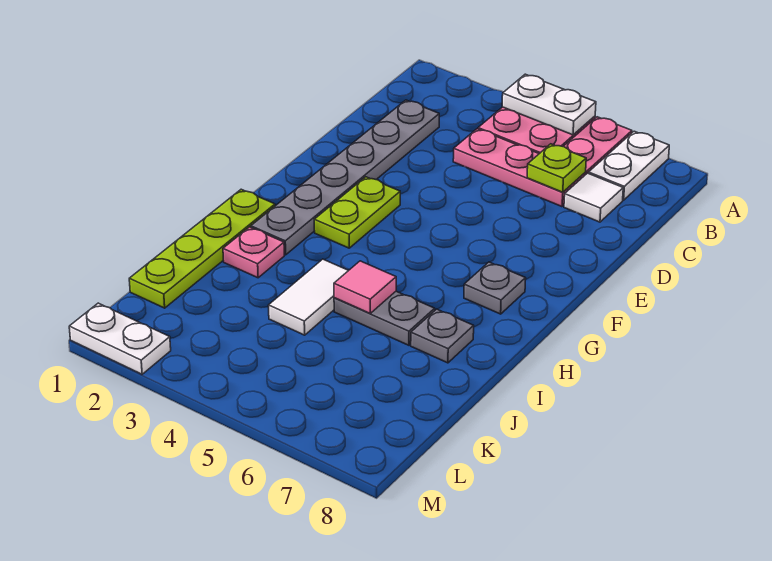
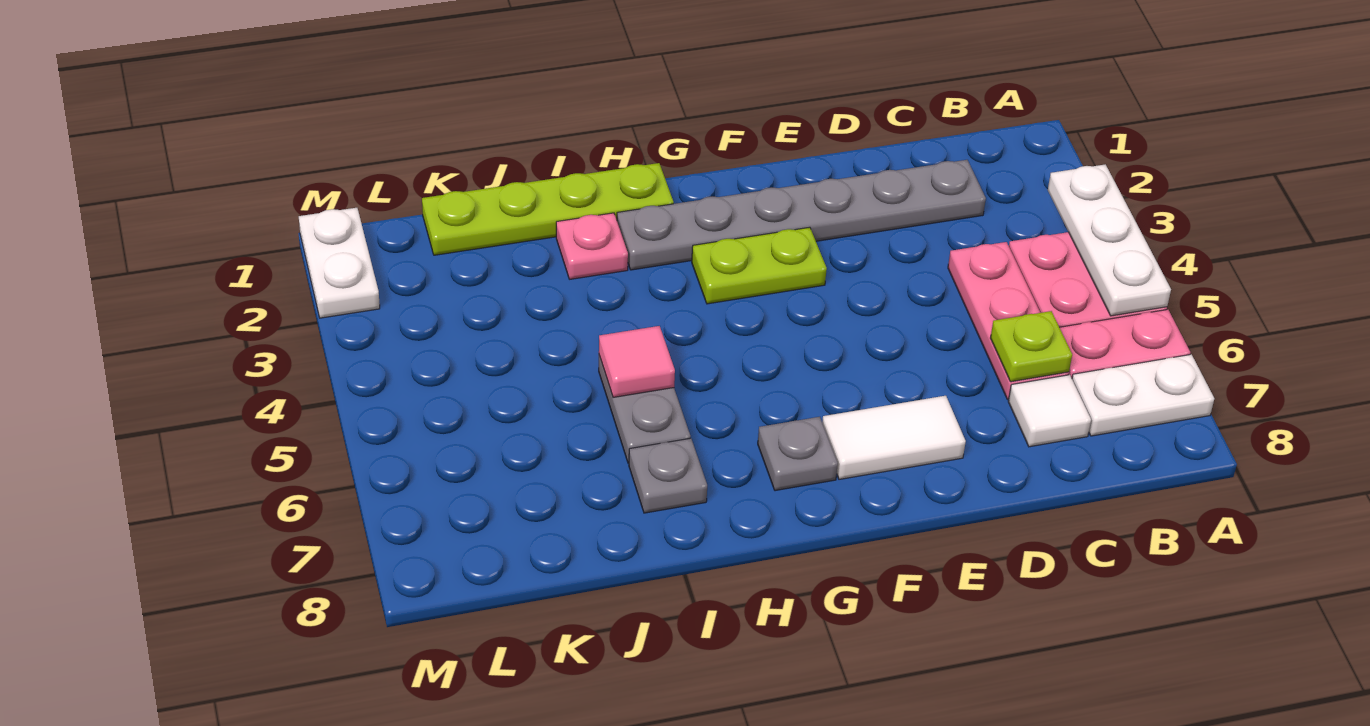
white plate A4:A5 level 2 -> white plate A3:A5 level 2
white tile I4:J4 level 1 -> white tile E7:F7 level 1

